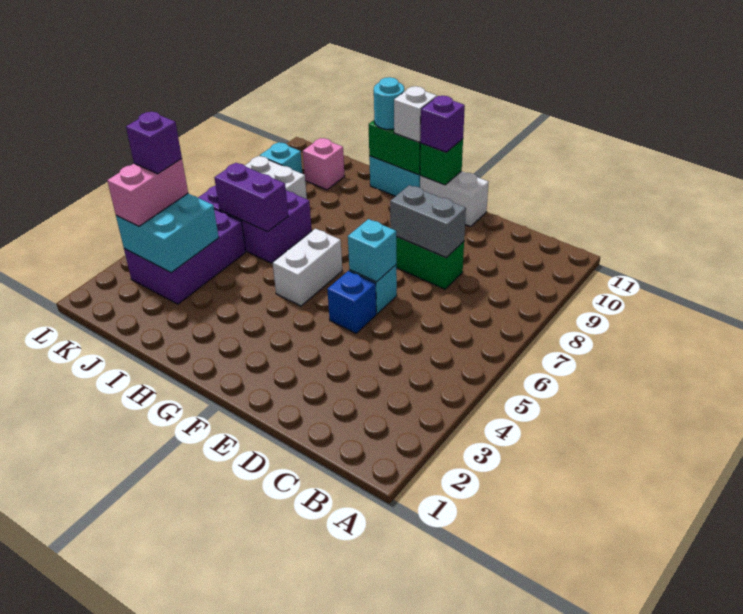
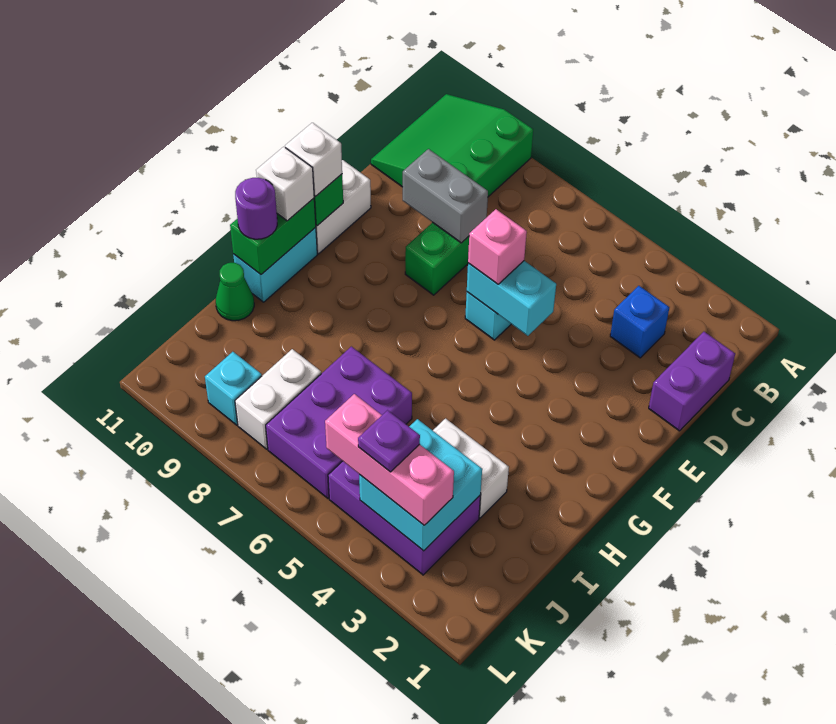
none -> green slope A9:C11 level 1 top 9
grey brick D8:E8 level 2 -> grey brick D8:D9 level 2
blue brick E5 level 1 -> blue brick C3 level 1
cyan brick E6 level 2 -> cyan brick E5:E6 level 2
purple brick F11 level 3 -> white brick F11 level 3
white brick G5:G6 level 1 -> white brick I3:I4 level 1
cyan round brick H11 level 3 -> purple round brick H11 level 3
purple brick I6:J6 level 2 -> purple brick C1:D1 level 1
none -> green cone I11 level 1
pink brick J10 level 1 -> pink brick E6 level 3
pink brick K3:K4 level 3 -> pink brick K3:K5 level 3
purple brick K4 level 4 -> purple plate K4 level 4

